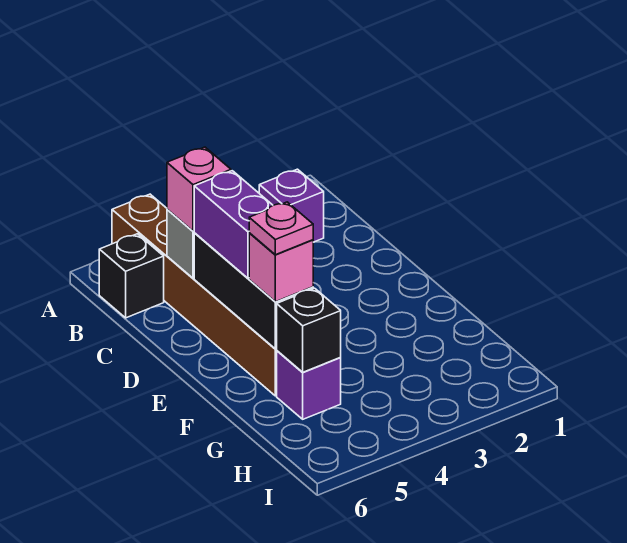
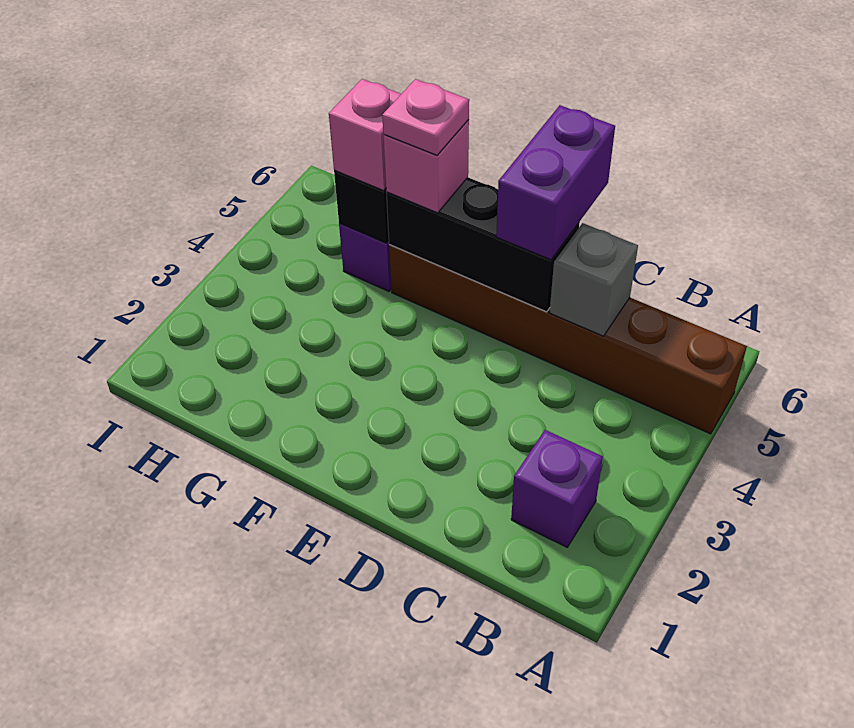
black brick B6 level 1 -> none
pink brick C5 level 3 -> pink brick G5 level 3
purple brick D5:E5 level 3 -> purple brick D5:D6 level 3

